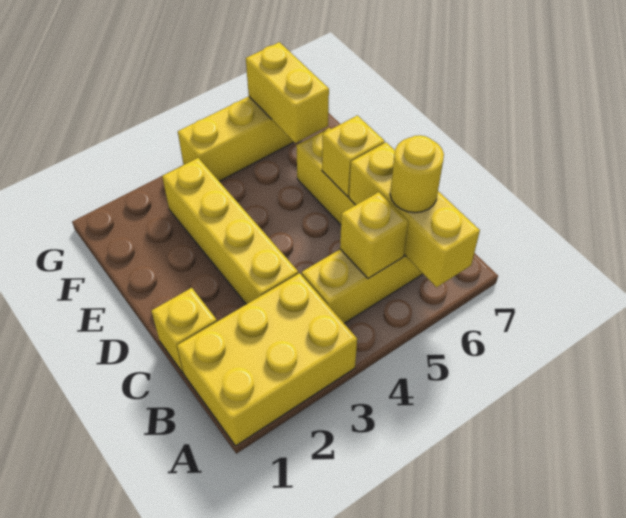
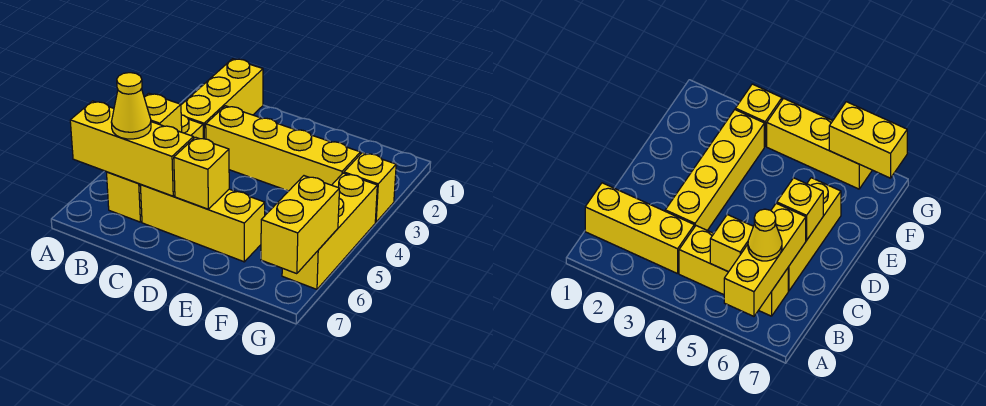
yellow brick A1:B3 level 1 -> yellow brick B1:B3 level 1
yellow round brick B6 level 3 -> yellow cone B6 level 3
yellow brick C1 level 1 -> yellow brick G3 level 1
yellow brick F6:G6 level 2 -> yellow brick G6:G7 level 2

